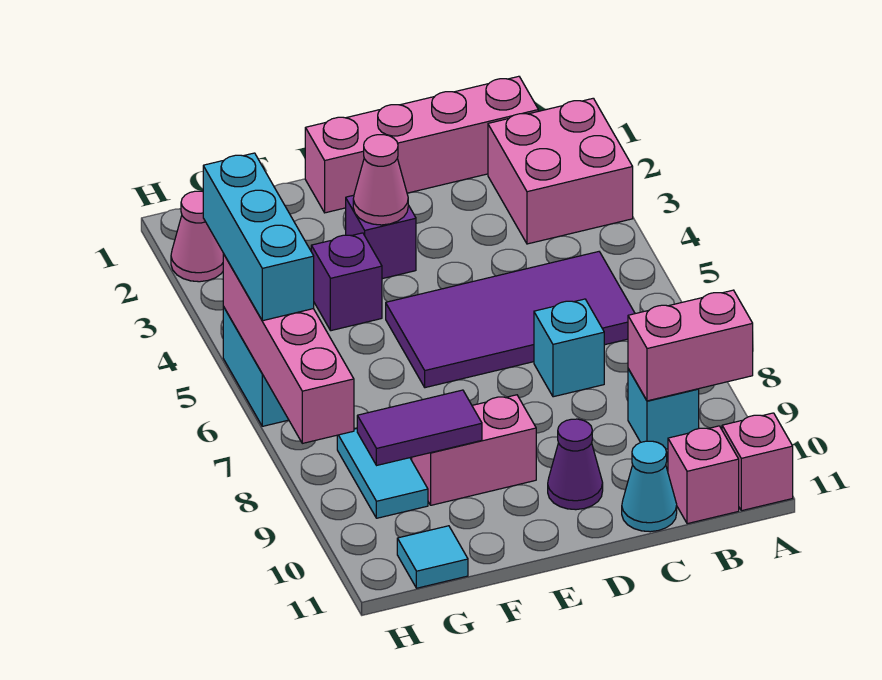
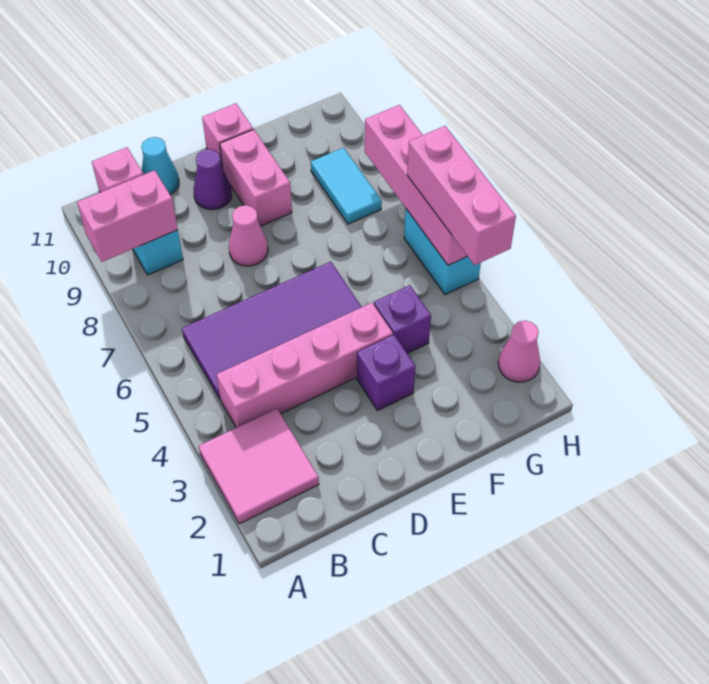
pink brick A2:B3 level 1 -> pink tile A2:B3 level 1
pink brick A11 level 1 -> pink brick E11 level 1
pink brick B1:E1 level 1 -> pink brick B4:E4 level 1
cyan brick C7 level 1 -> none
pink cone E3 level 2 -> pink cone D8 level 1
pink brick E9:F9 level 1 -> pink brick E9:E10 level 1
purple tile F9:G9 level 2 -> none
cyan tile G11 level 1 -> none
cyan brick H4:H6 level 3 -> pink brick H4:H6 level 3

